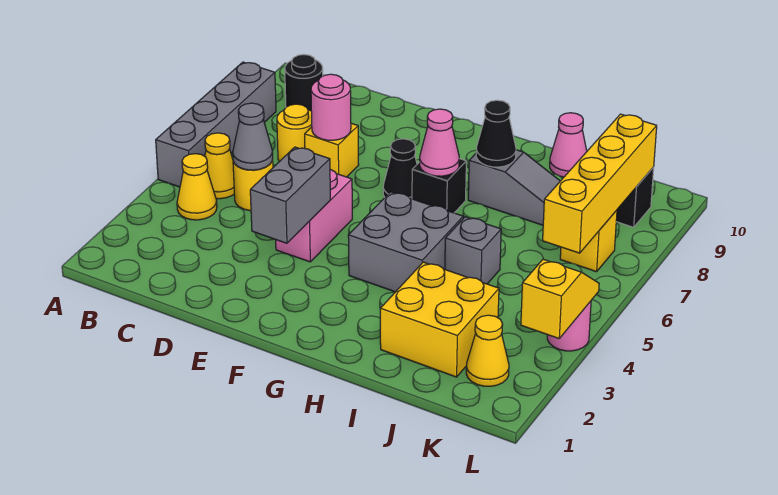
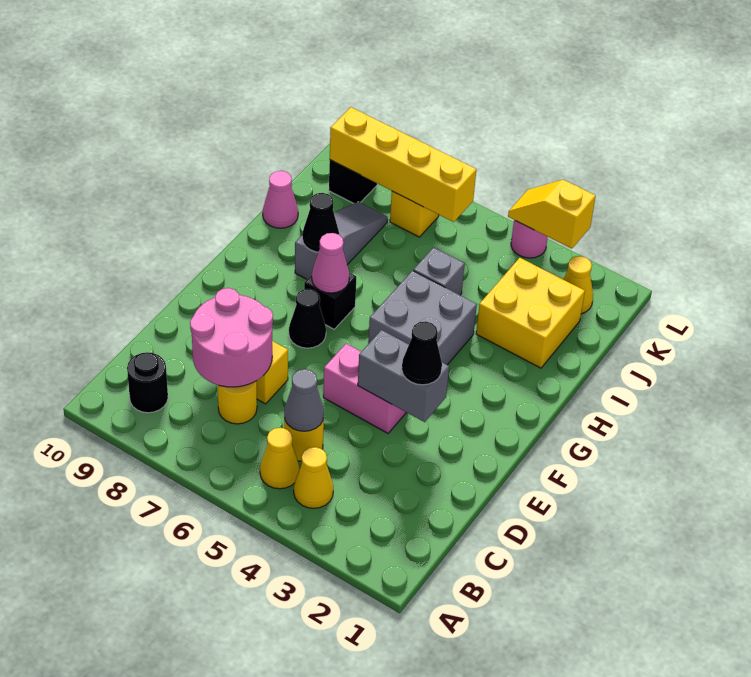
grey brick A5:A8 level 1 -> none
pink round brick D7 level 2 -> pink round brick C7:D8 level 2
none -> black cone E3 level 3

